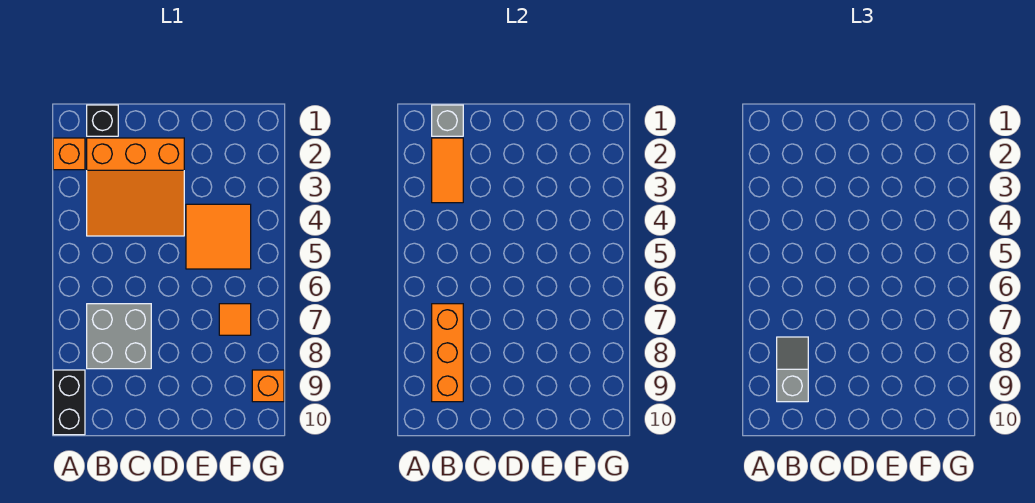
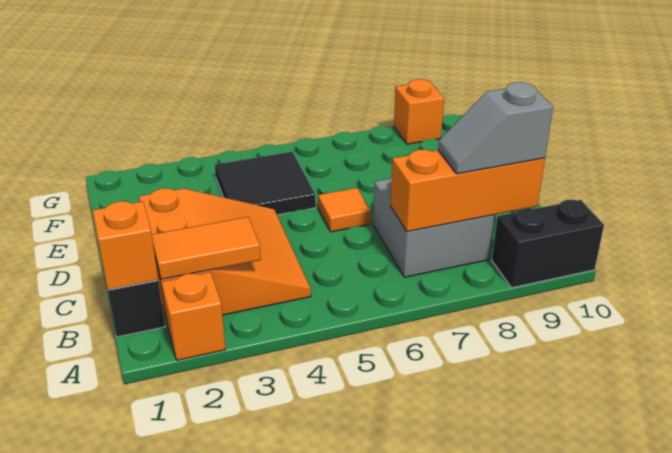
grey brick B1 level 2 -> orange brick B1 level 2
orange tile E4:F5 level 1 -> black tile E4:F5 level 1
orange tile F7 level 1 -> orange tile D6 level 1

